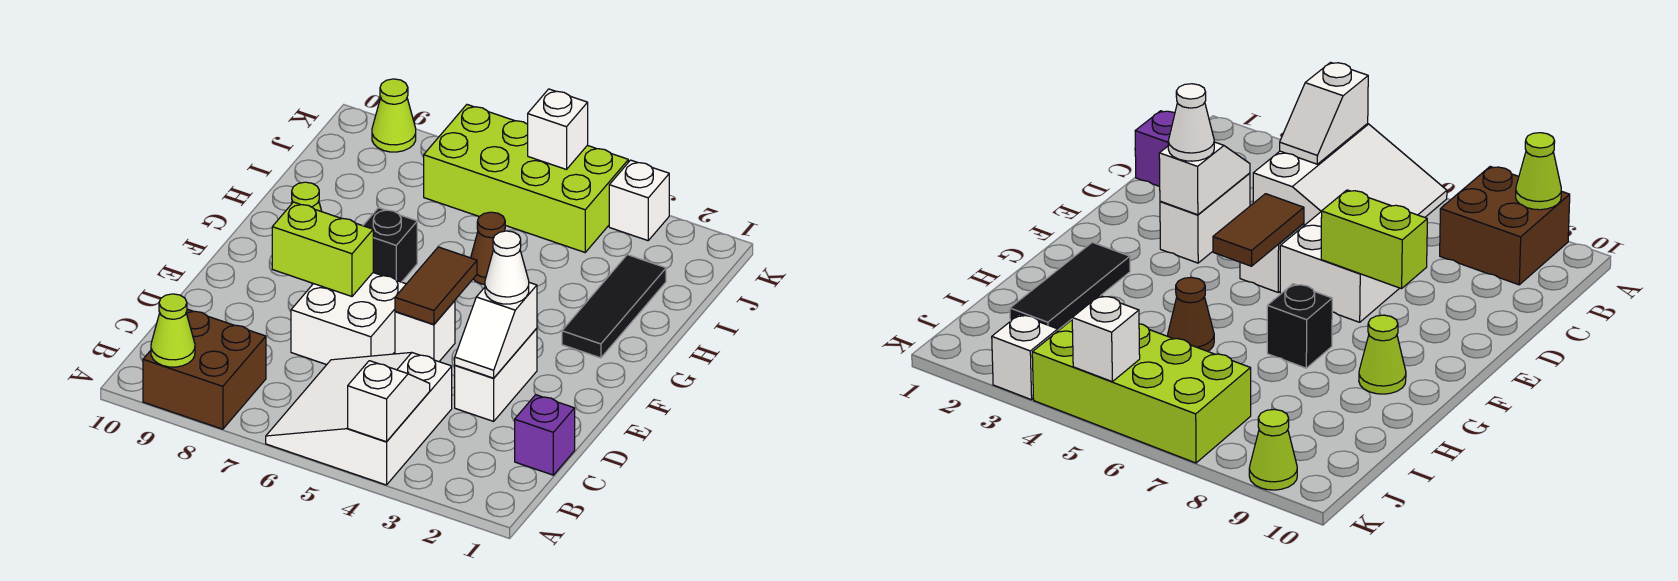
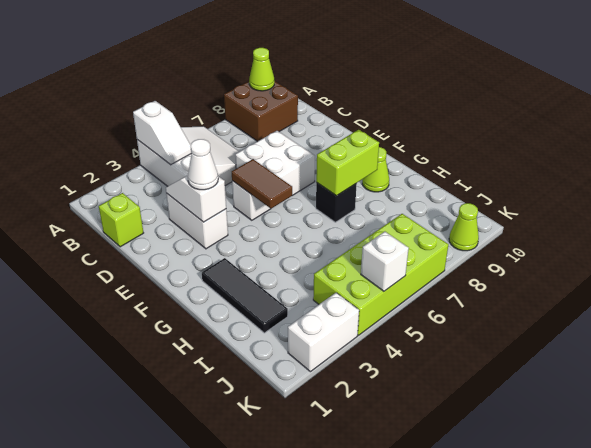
purple brick C1 level 1 -> lime brick C1 level 1
lime brick E7:E8 level 2 -> lime brick G7:G8 level 2
brown cone H5 level 1 -> none
white brick K3 level 1 -> white brick K2:K3 level 1

